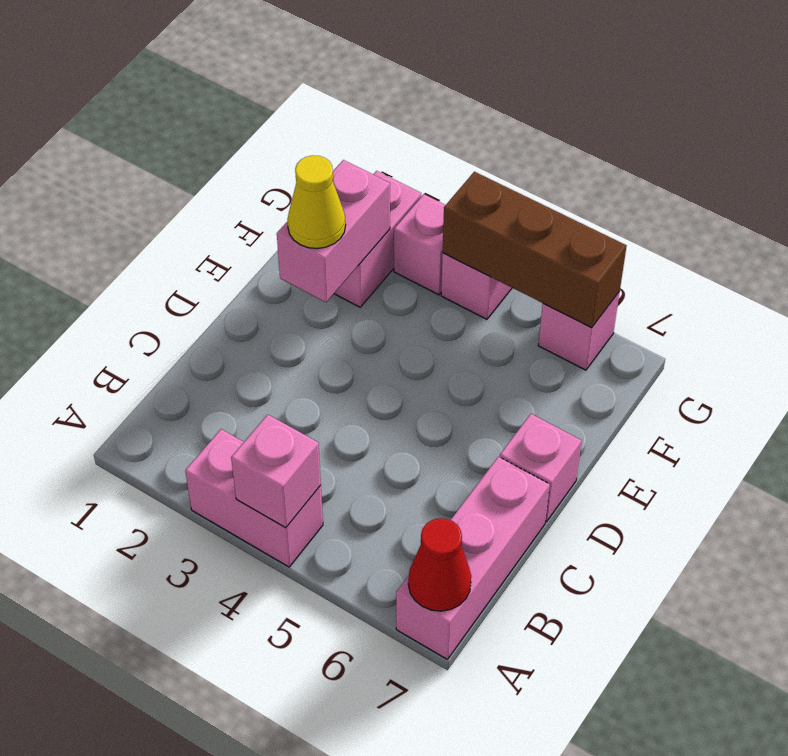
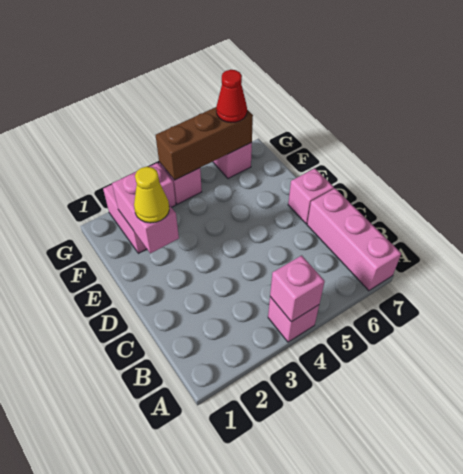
pink brick A3:A4 level 1 -> pink brick A4 level 1
red cone A7 level 2 -> red cone G6 level 3

